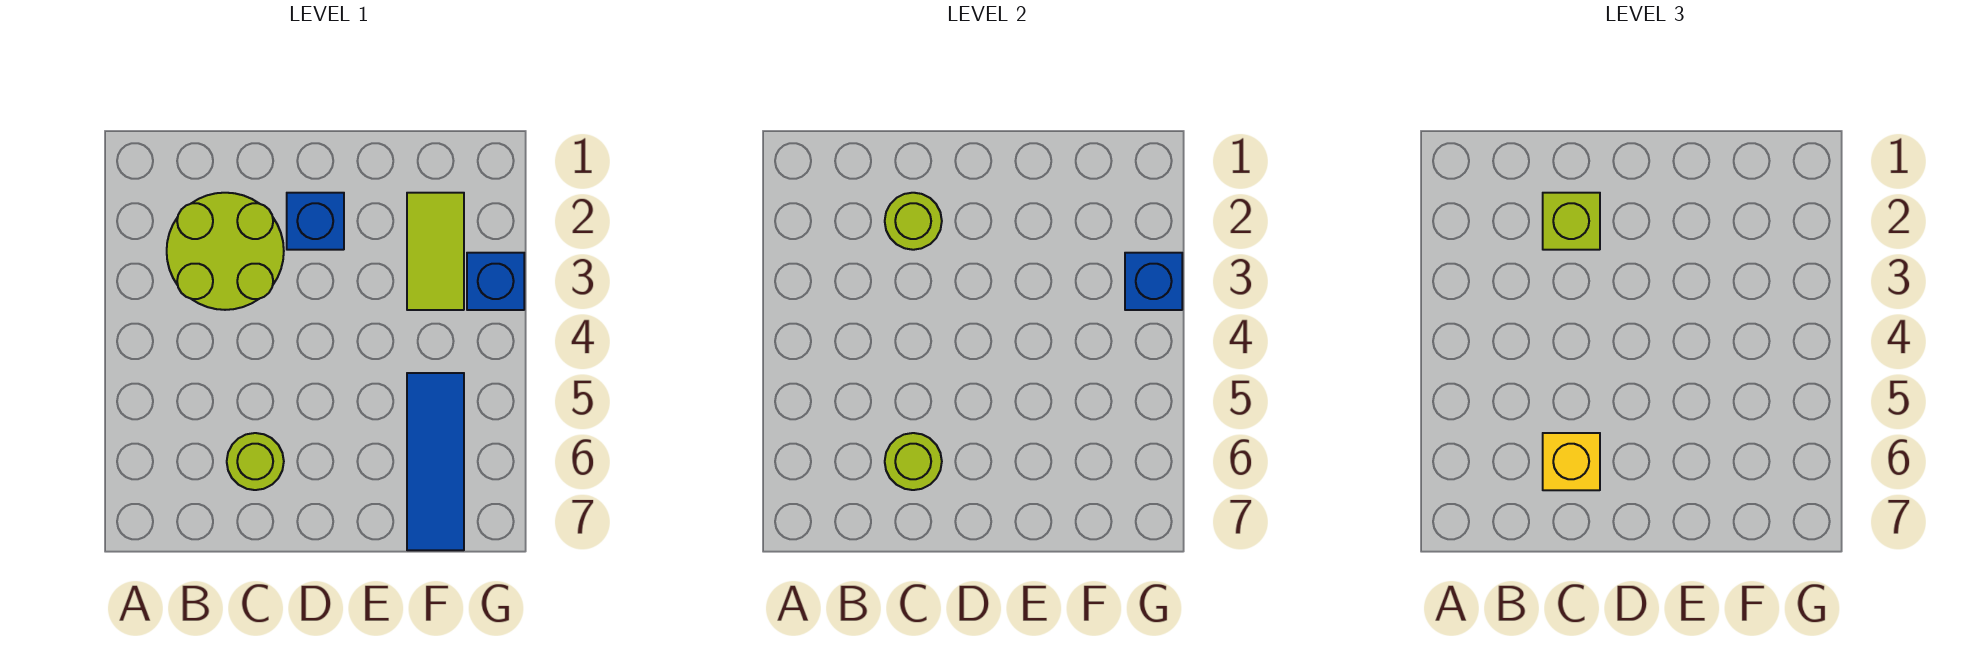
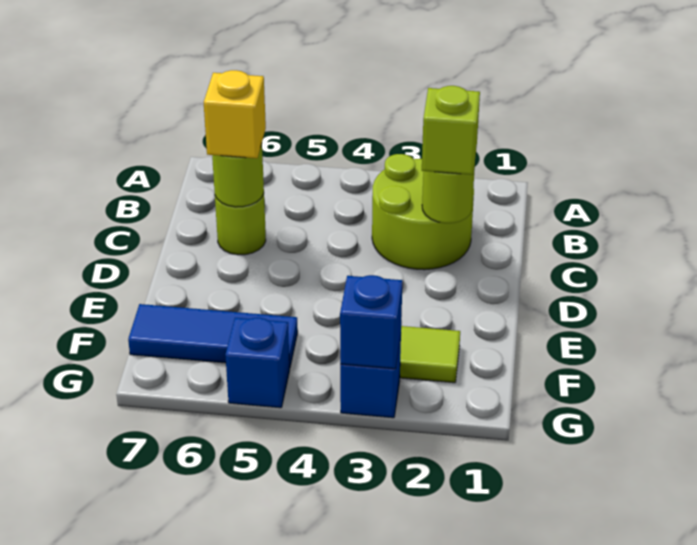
blue brick D2 level 1 -> blue brick G5 level 1

